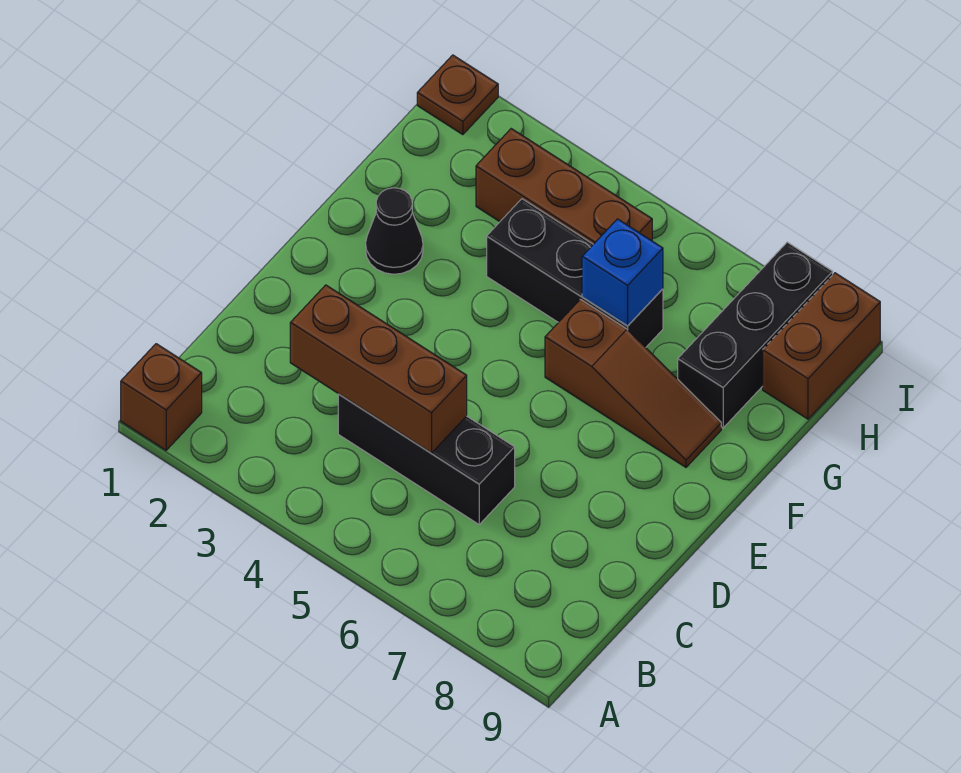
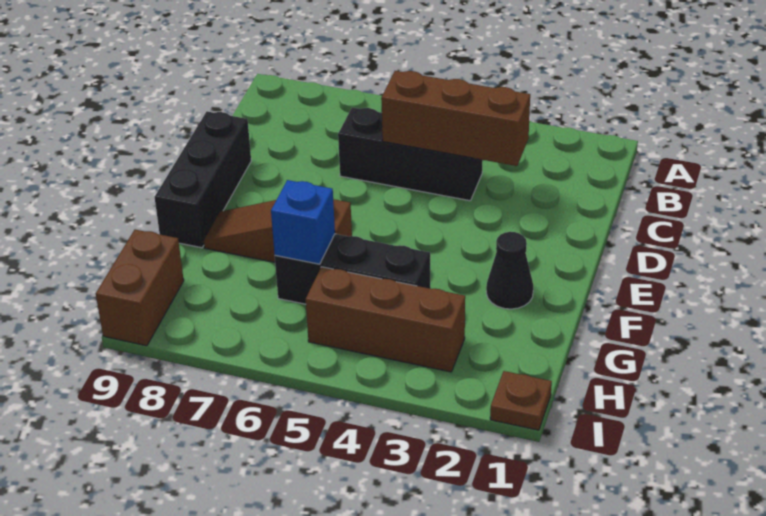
brown brick A1 level 1 -> none
black brick G8:I8 level 1 -> black brick D9:F9 level 1

